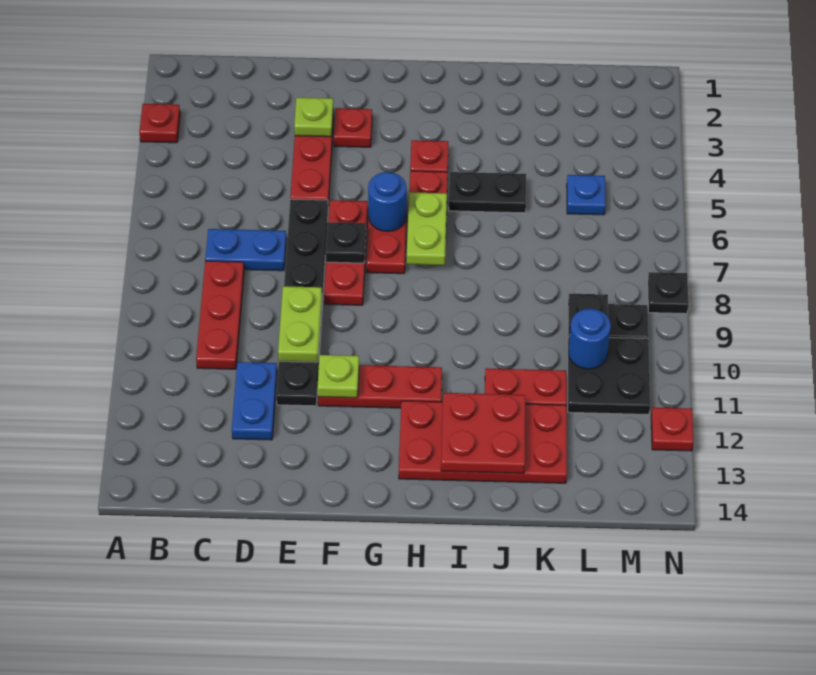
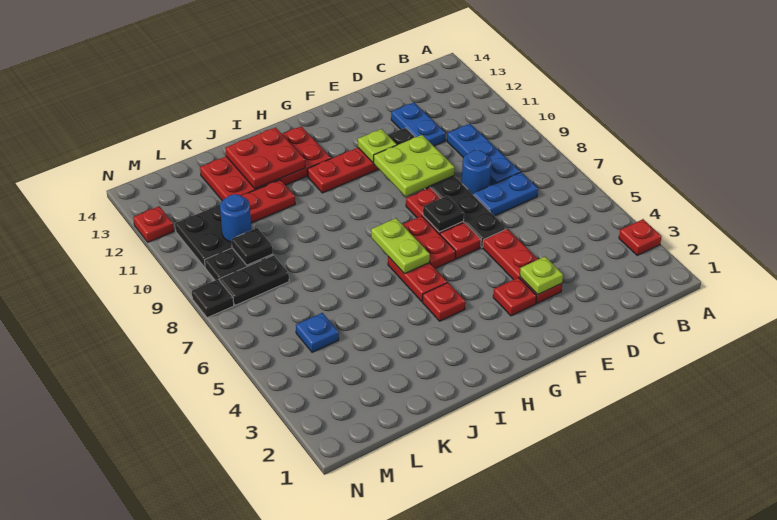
red plate C8:C10 level 1 -> blue plate C8:C10 level 1
lime plate E9:E10 level 2 -> lime plate E9:F10 level 2
blue round brick G6 level 2 -> blue round brick D8 level 1
black plate I5:J5 level 1 -> black plate L8:M8 level 1

